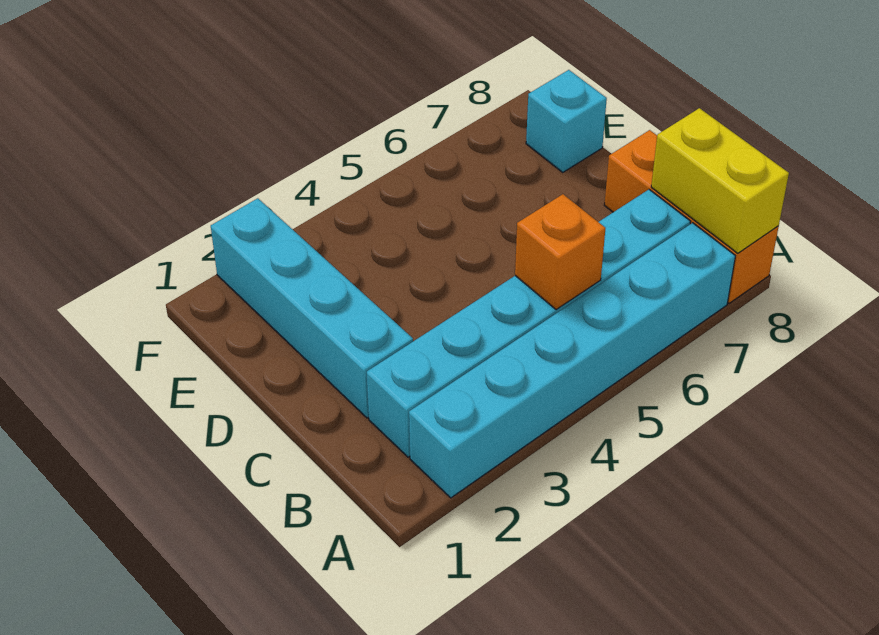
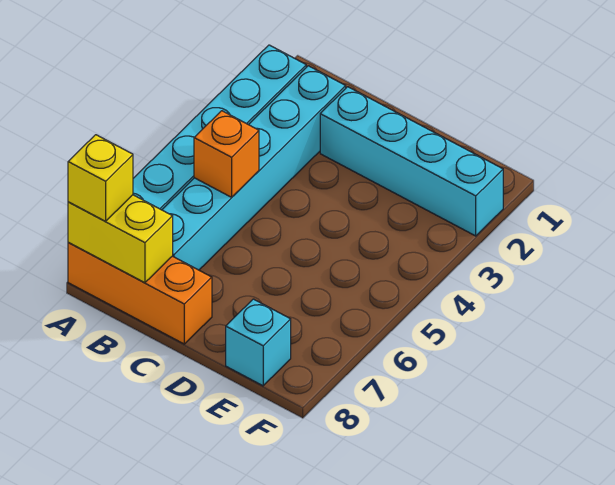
none -> yellow brick A8 level 3

